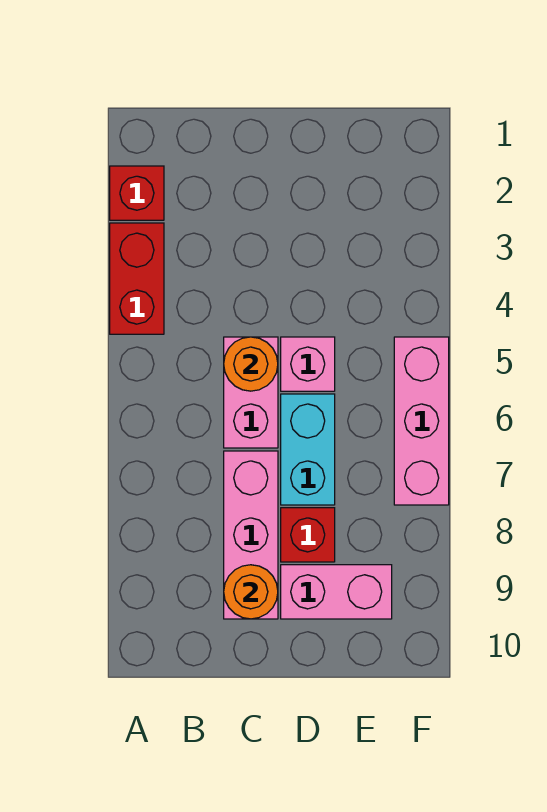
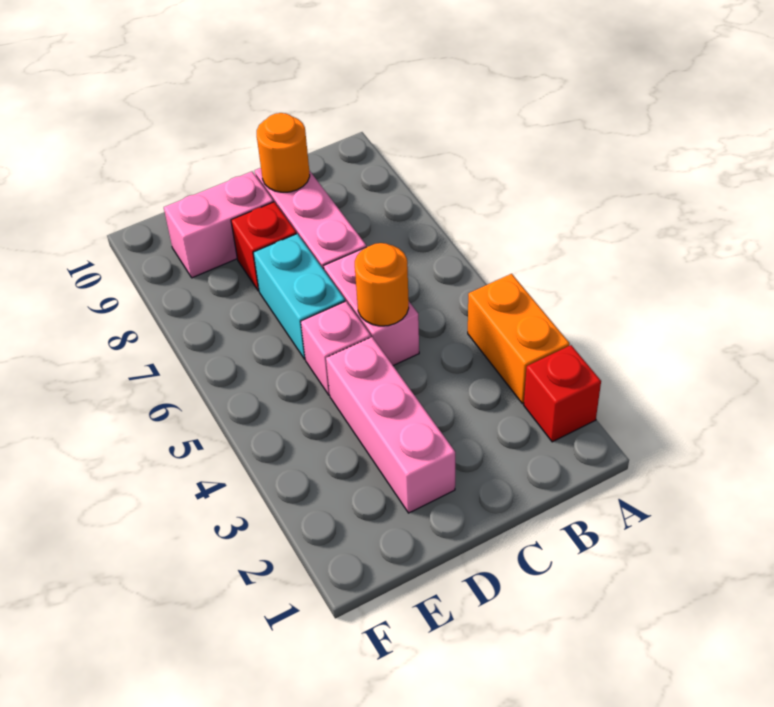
red brick A3:A4 level 1 -> orange brick A3:A4 level 1
pink brick F5:F7 level 1 -> pink brick D2:D4 level 1

